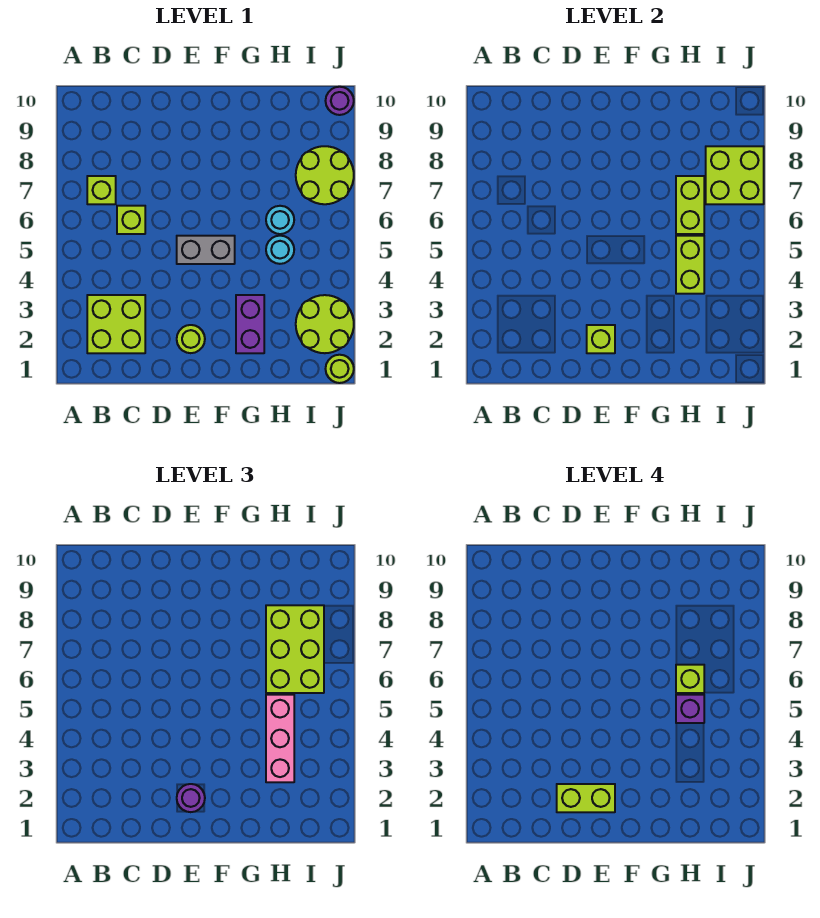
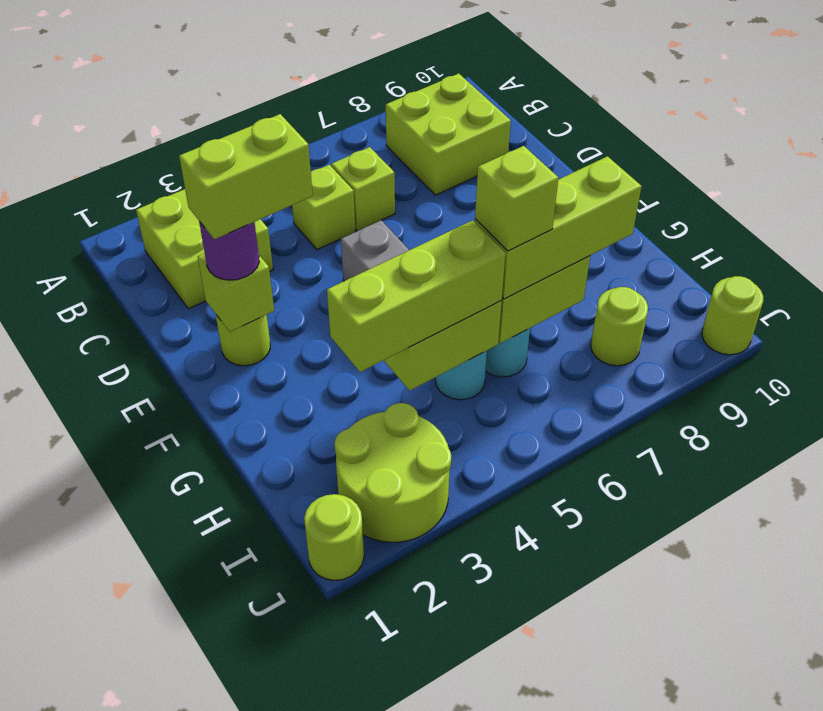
lime brick B7 level 1 -> lime brick C5 level 1
lime brick D2:E2 level 4 -> lime brick E2:E3 level 4
purple brick G2:G3 level 1 -> none
pink brick H3:H5 level 3 -> lime brick H3:H5 level 3
purple brick H5 level 4 -> none
lime brick H6:I8 level 3 -> lime brick H6:H8 level 3
lime round brick I7:J8 level 1 -> lime round brick I8 level 1
lime brick I7:J8 level 2 -> lime brick B8:C9 level 1
purple round brick J10 level 1 -> lime round brick J10 level 1

